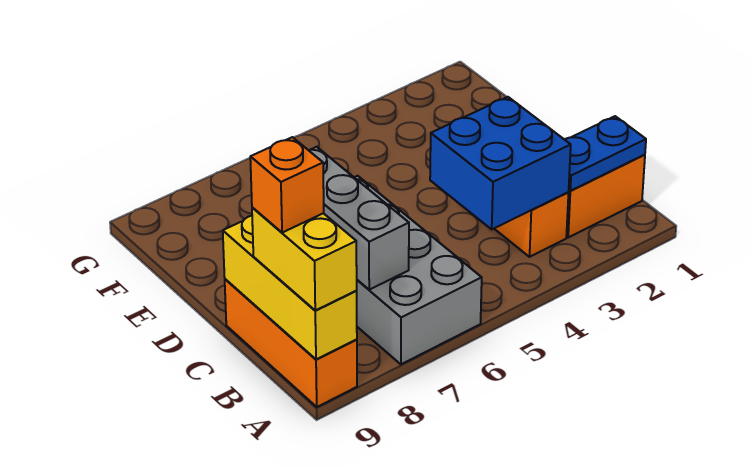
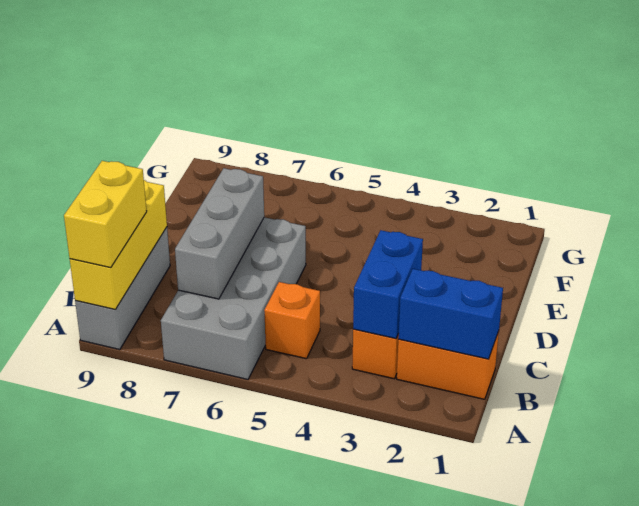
orange brick A9:C9 level 1 -> grey brick A9:C9 level 1
blue plate B1:B2 level 2 -> blue brick B1:B2 level 2
blue brick B3:C4 level 2 -> blue brick B3:C3 level 2
orange brick B9 level 4 -> orange brick B5 level 1

